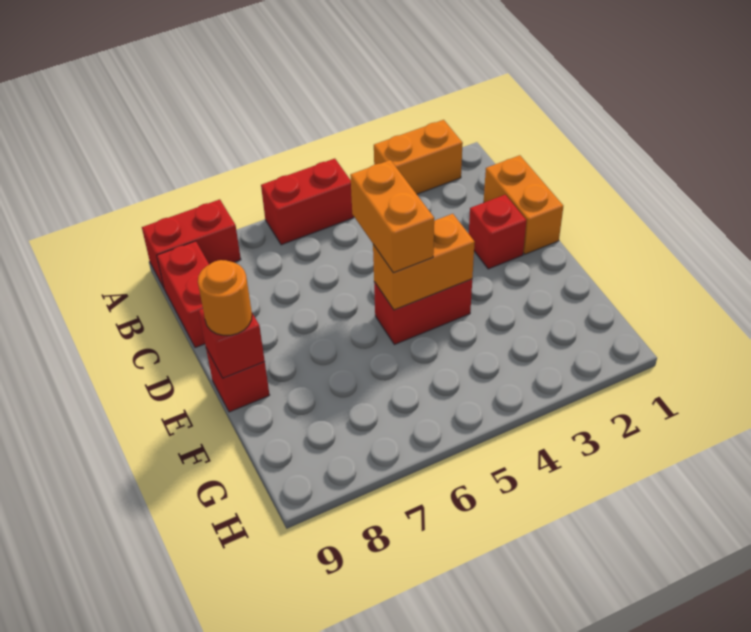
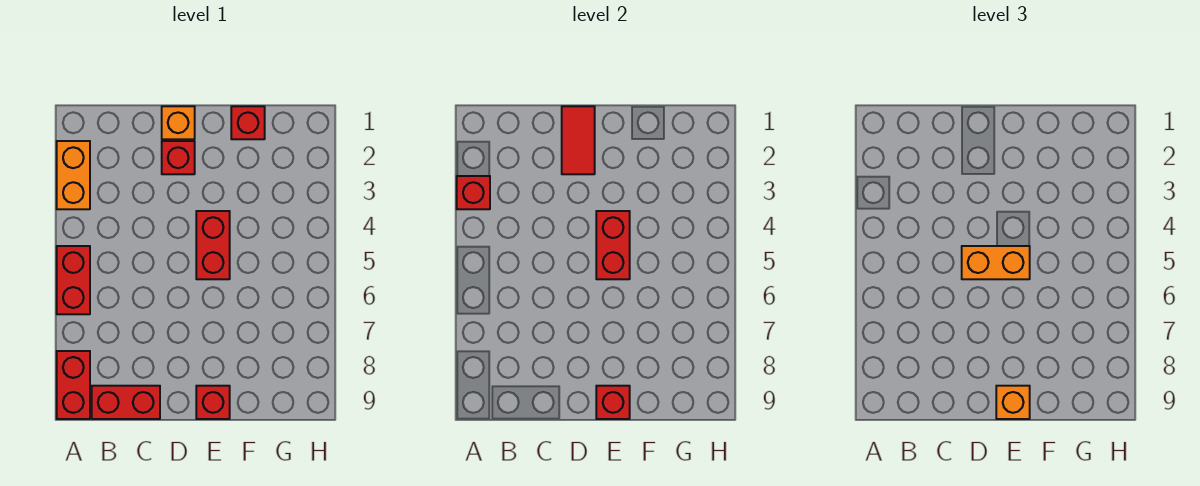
none -> red brick A3 level 2
orange brick C1:D1 level 1 -> orange brick D1 level 1
none -> red tile D1:D2 level 2
orange brick E4:E5 level 2 -> red brick E4:E5 level 2
orange round brick E9 level 3 -> orange brick E9 level 3
none -> red brick F1 level 1

